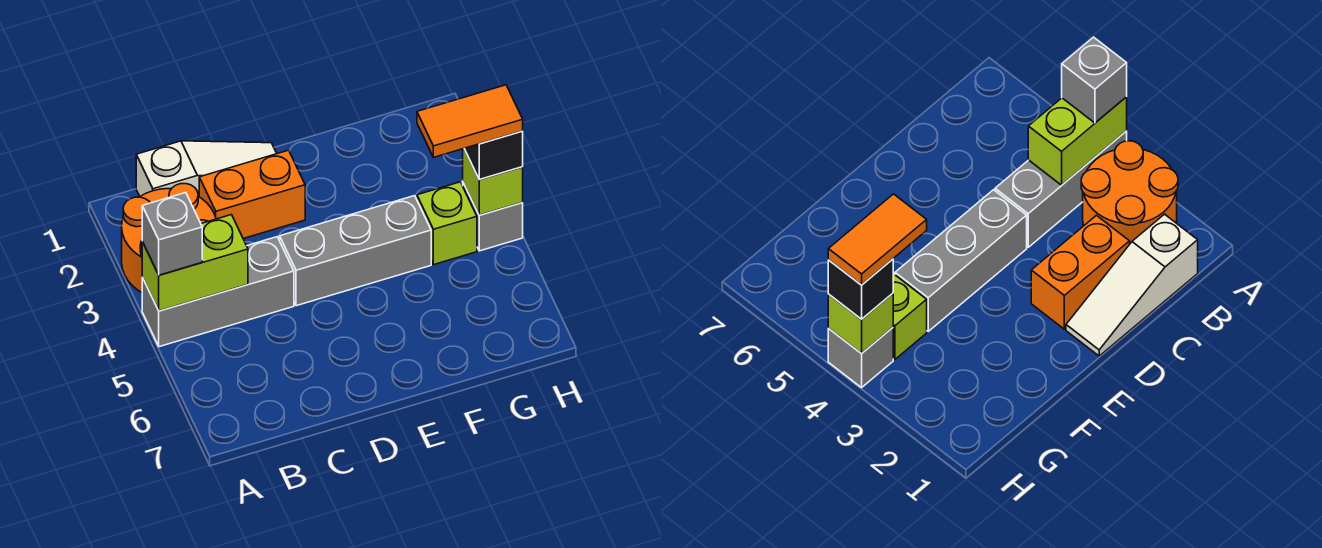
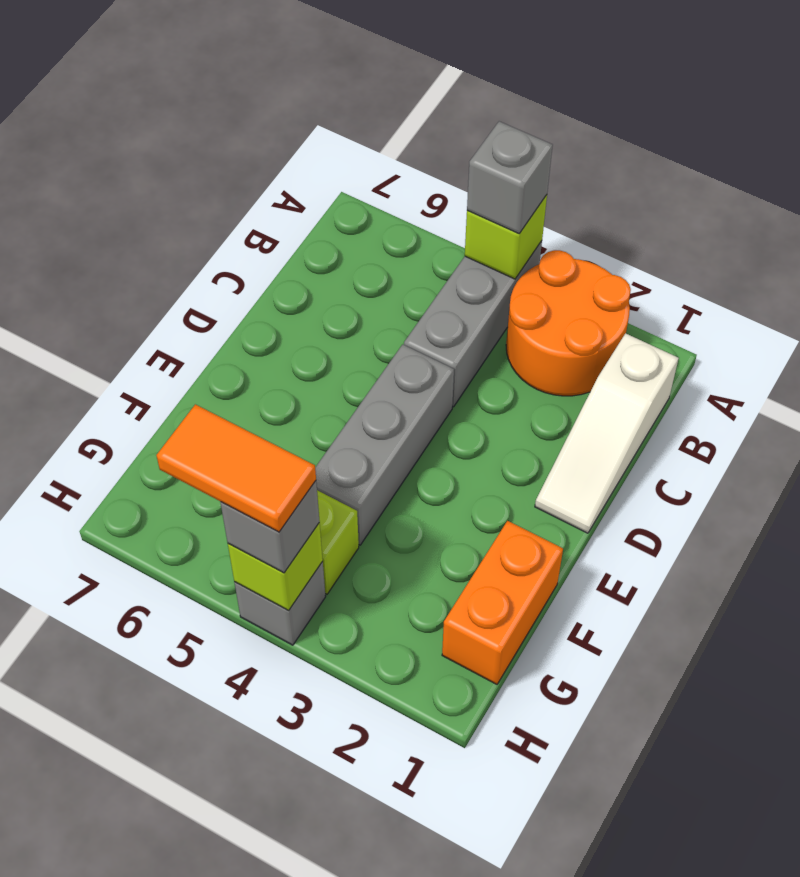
lime brick A4:B4 level 2 -> lime brick A4 level 2
orange brick C2:D2 level 1 -> orange brick F1:G1 level 1
orange tile G4:H4 level 4 -> orange tile H4:H5 level 4
black brick H4 level 3 -> grey brick H4 level 3

